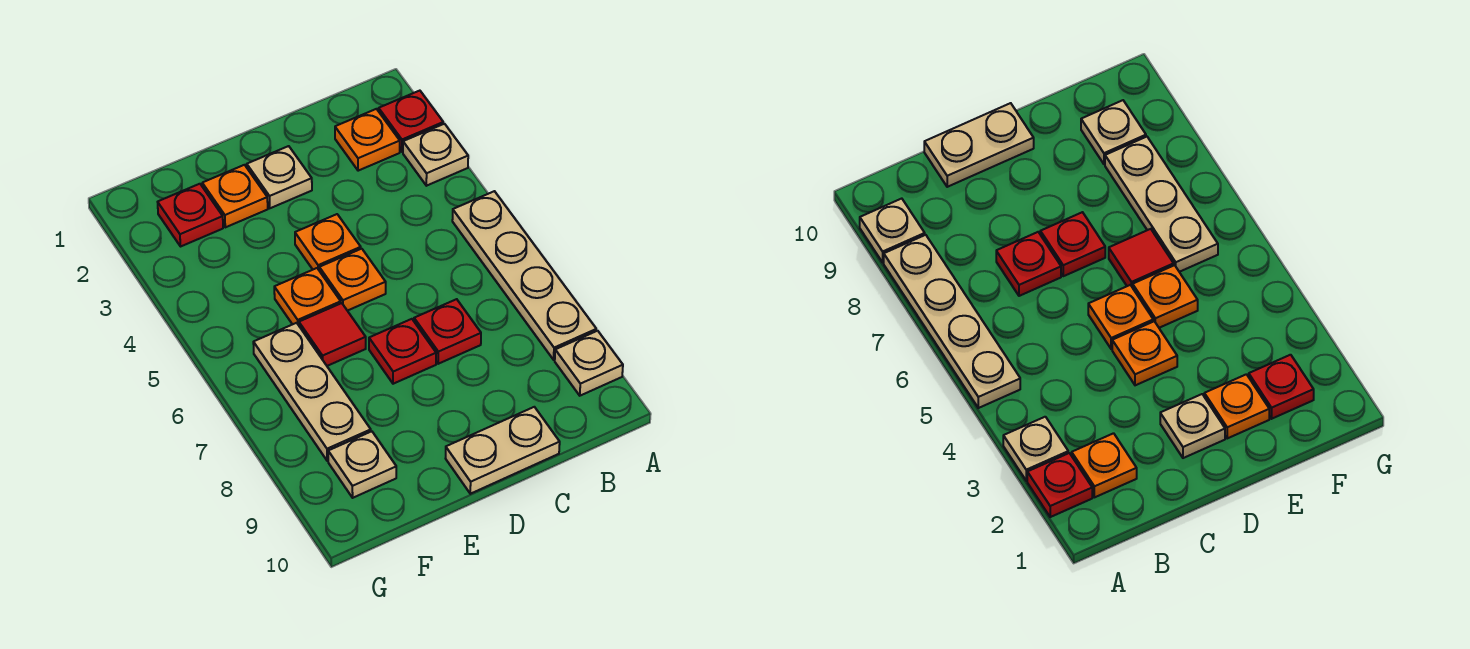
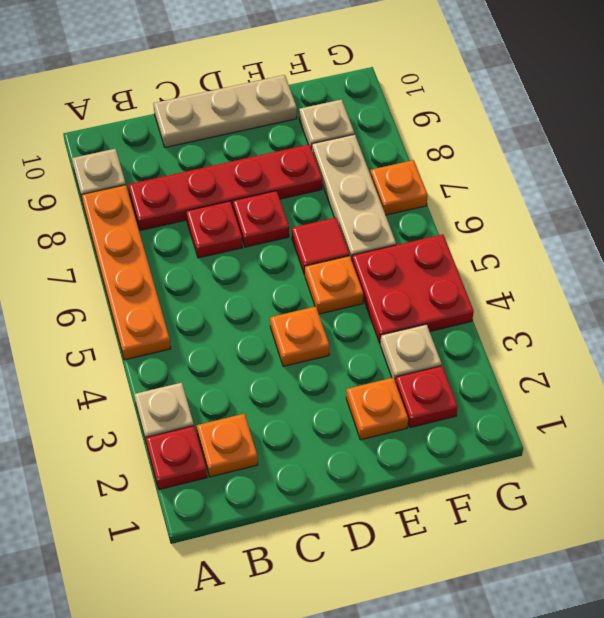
tan plate A5:A8 level 1 -> orange plate A5:A8 level 1
none -> red plate B8:E8 level 1
tan plate C10:D10 level 1 -> tan plate C10:E10 level 1
tan plate D2 level 1 -> tan plate F3 level 1
orange plate D5 level 1 -> orange plate G7 level 1
none -> red plate F4:G5 level 1

